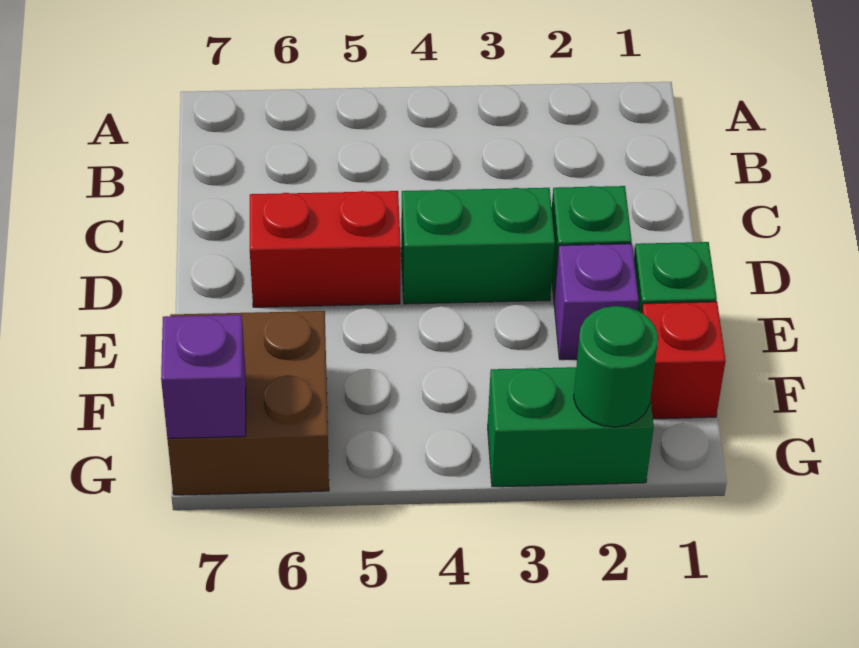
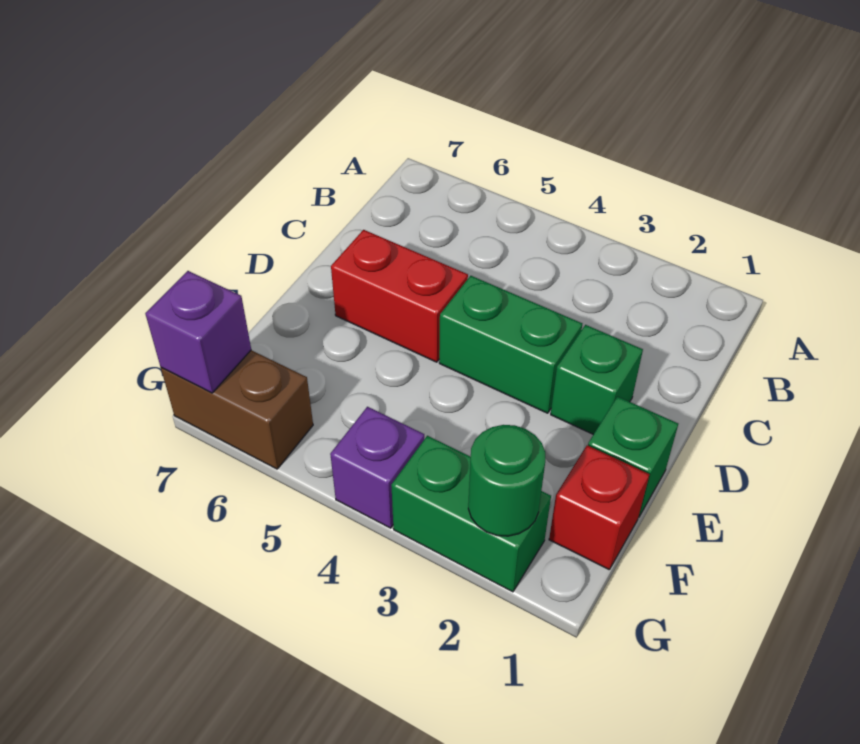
purple brick E2 level 1 -> purple brick G4 level 1
brown brick F6:G7 level 1 -> brown brick G6:G7 level 1

